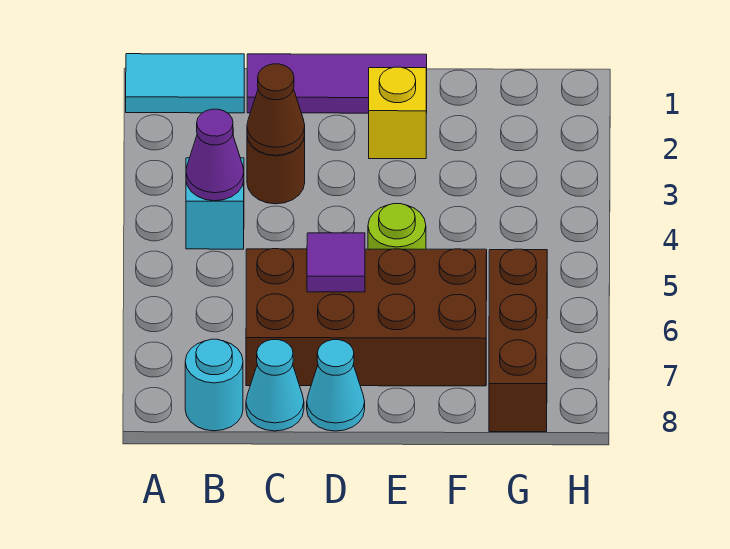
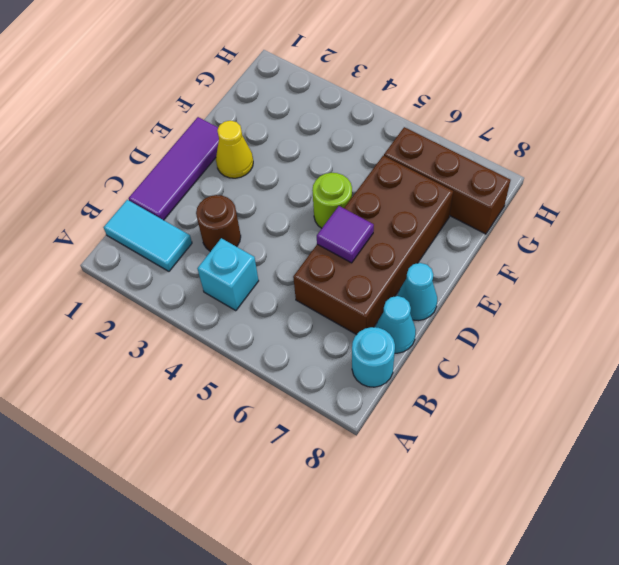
cyan tile A1:B1 level 1 -> cyan tile B1:B2 level 1
purple cone B4 level 2 -> none
brown cone C3 level 2 -> none
yellow brick E2 level 1 -> yellow cone E2 level 1

